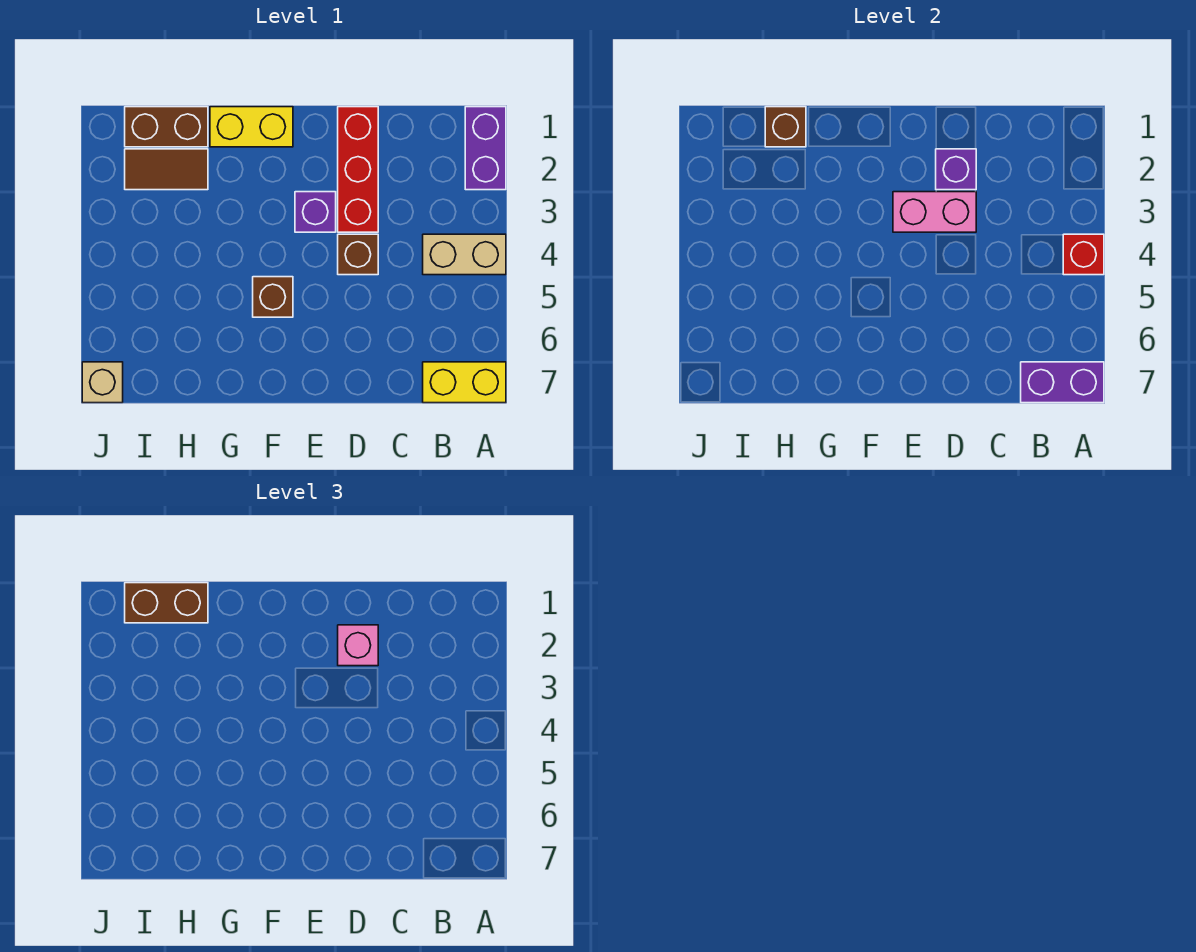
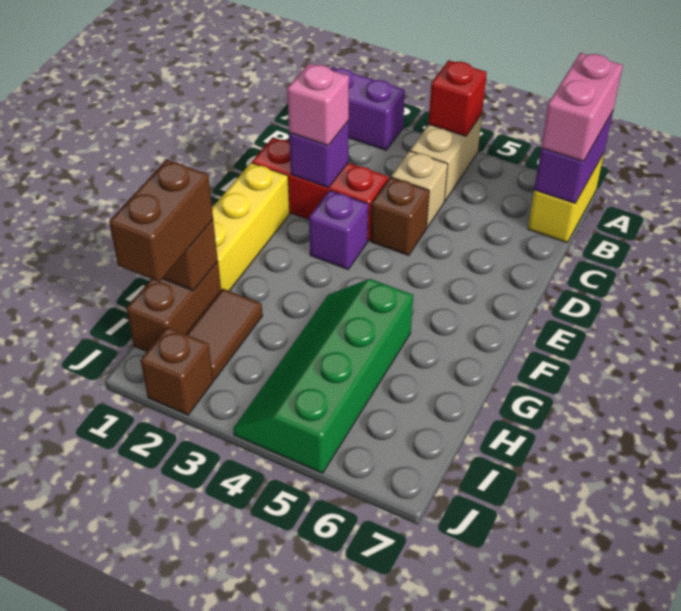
pink brick D3:E3 level 2 -> pink brick A7:B7 level 3
yellow brick F1:G1 level 1 -> yellow brick E1:G1 level 1
brown brick F5 level 1 -> brown brick J2 level 1
none -> green slope G4:J5 level 1 top 5
tan brick J7 level 1 -> tan brick C4 level 1

